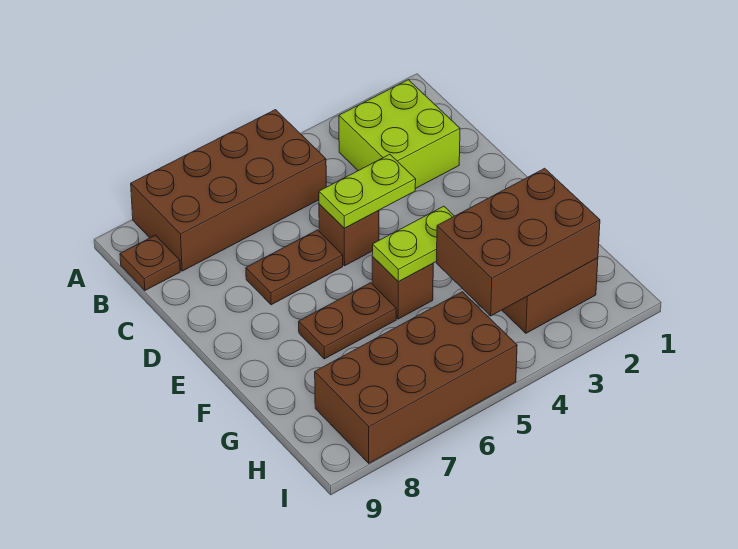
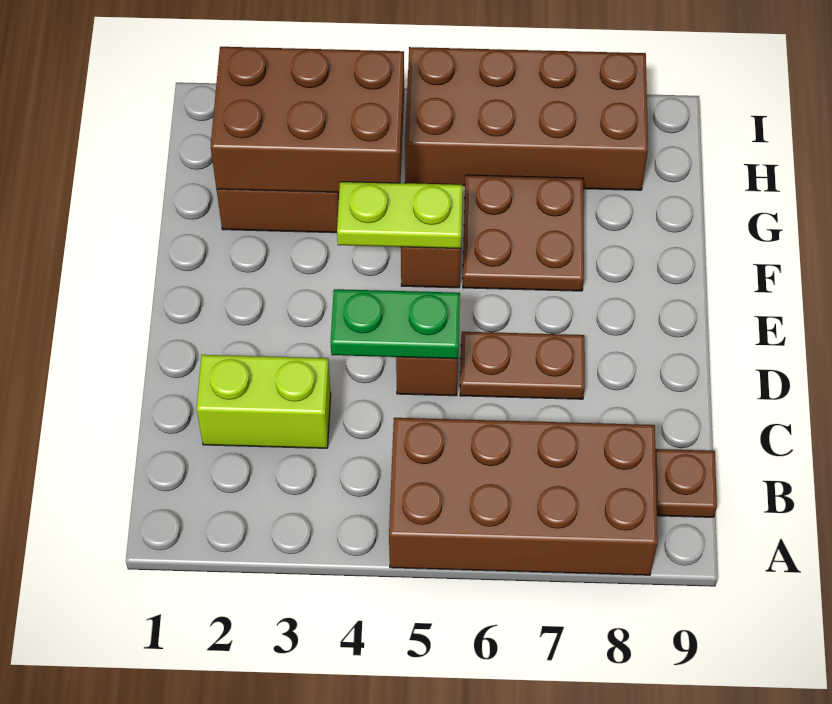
lime brick B2:C3 level 1 -> lime brick C2:C3 level 1
lime plate D4:D5 level 2 -> green plate D4:D5 level 2
brown plate F6:F7 level 1 -> brown plate F6:G7 level 1

